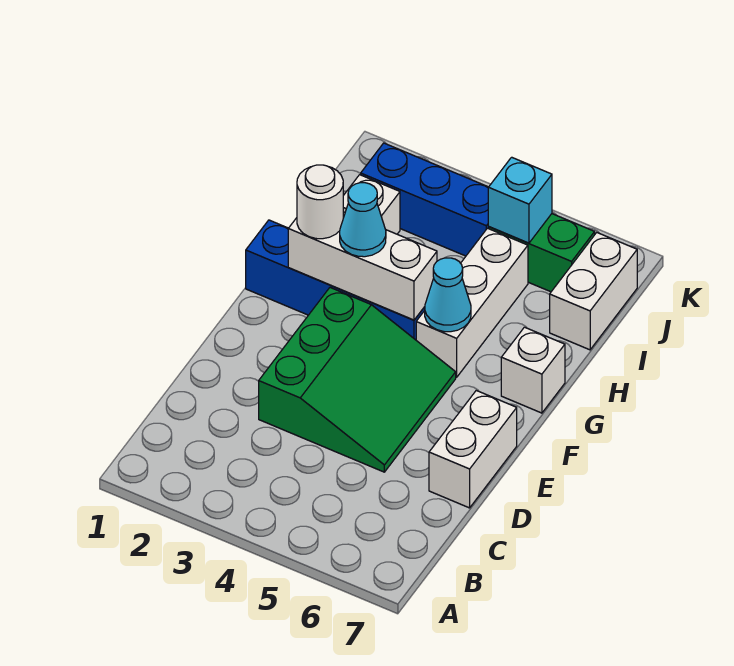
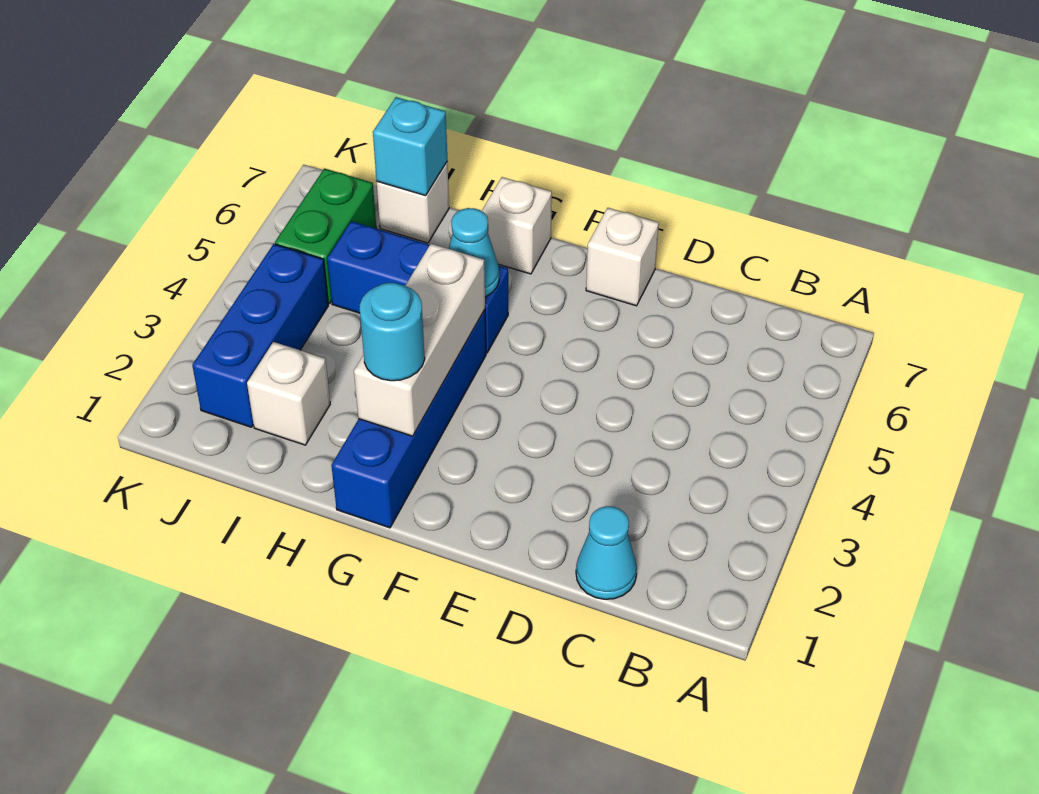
green slope D3:F5 level 1 top 3 -> none
white brick D7:E7 level 1 -> white brick E7 level 1
white round brick G2 level 3 -> cyan round brick G2 level 3
cyan cone G3 level 3 -> cyan cone C1 level 1
white brick G5:I5 level 1 -> blue brick G5:I5 level 1
white brick I7:J7 level 1 -> white brick I7 level 1
cyan brick J5 level 2 -> cyan brick I7 level 2

